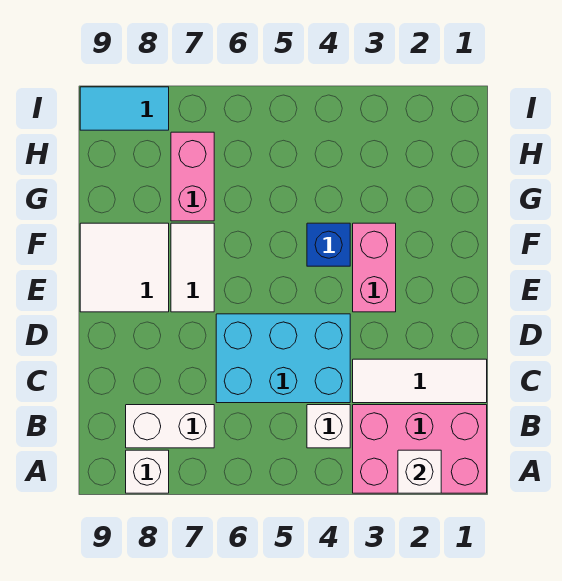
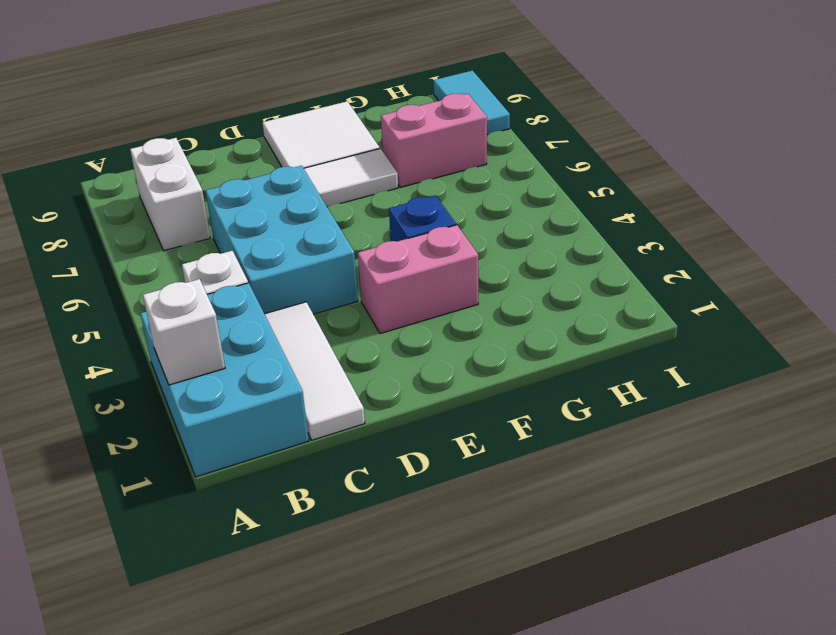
pink brick A1:B3 level 1 -> cyan brick A1:B3 level 1
white brick A8 level 1 -> none

